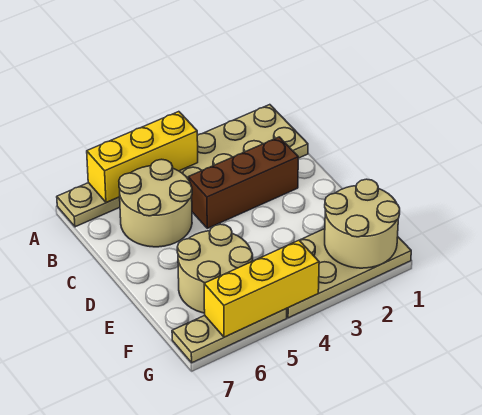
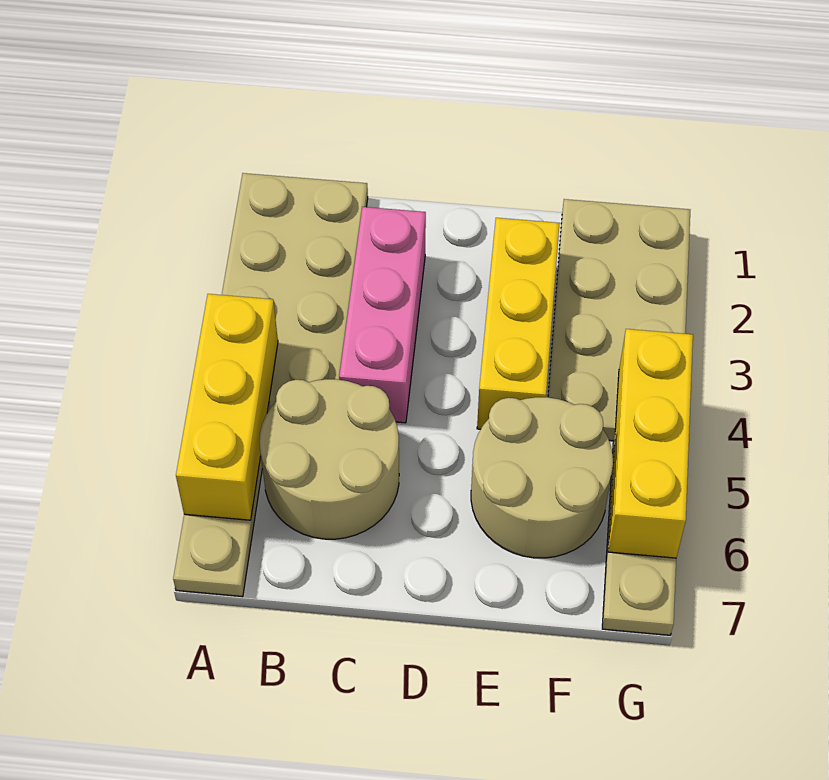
brown brick C2:C4 level 1 -> pink brick C2:C4 level 1
none -> yellow brick E2:E4 level 1
tan round brick F1:G2 level 2 -> none

